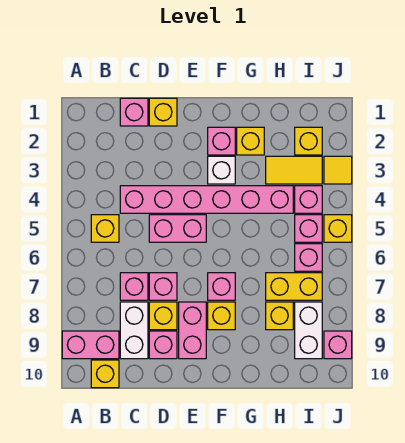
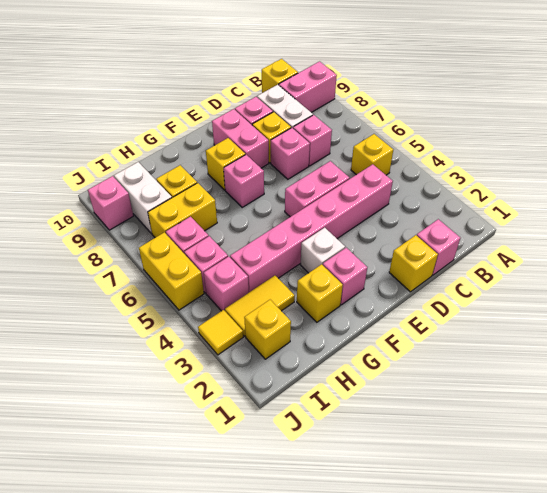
yellow brick J5 level 1 -> yellow brick J5:J6 level 1

